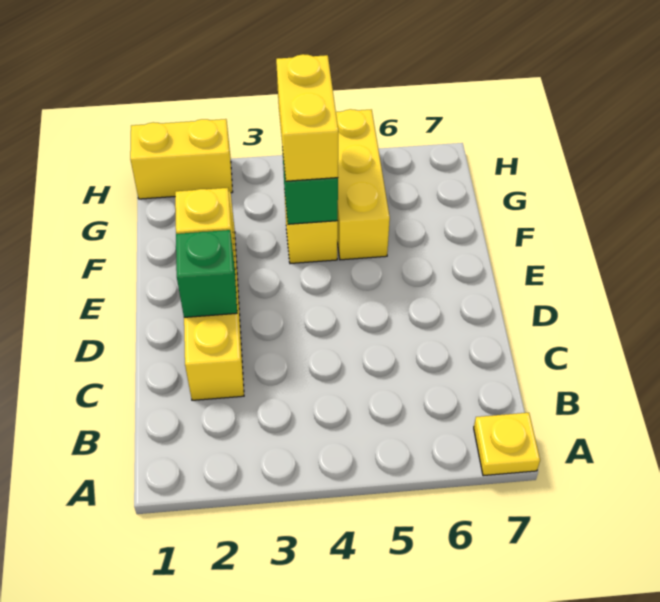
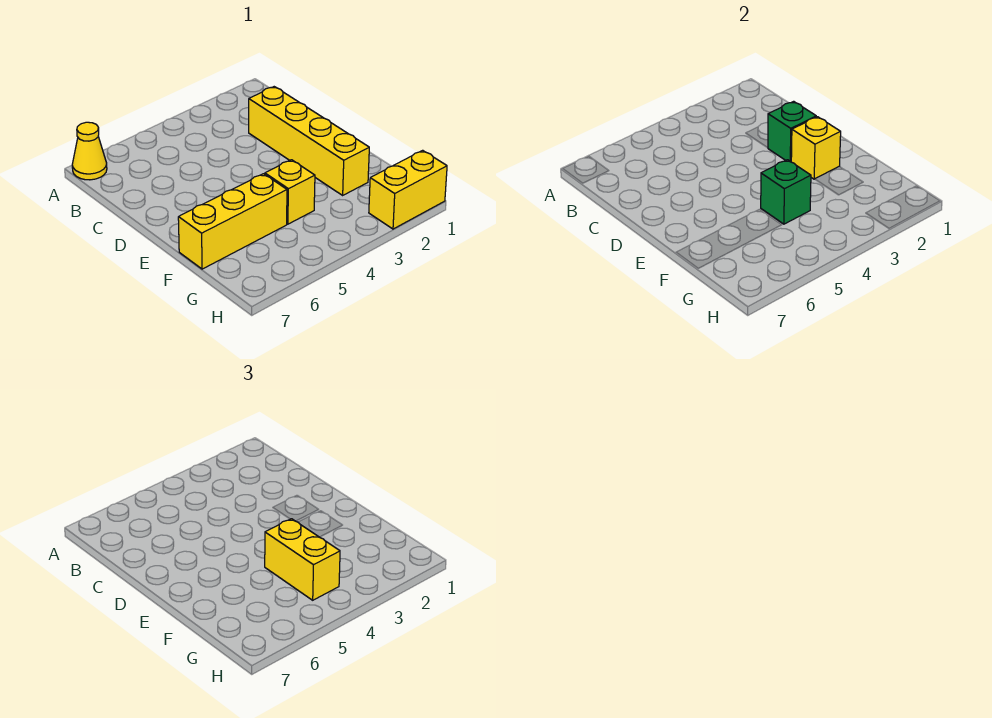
yellow plate A7 level 1 -> yellow cone A7 level 1
yellow brick F5:H5 level 1 -> yellow brick F5:F7 level 1

